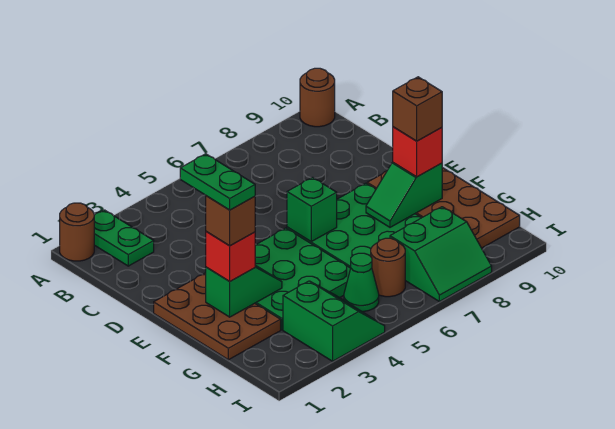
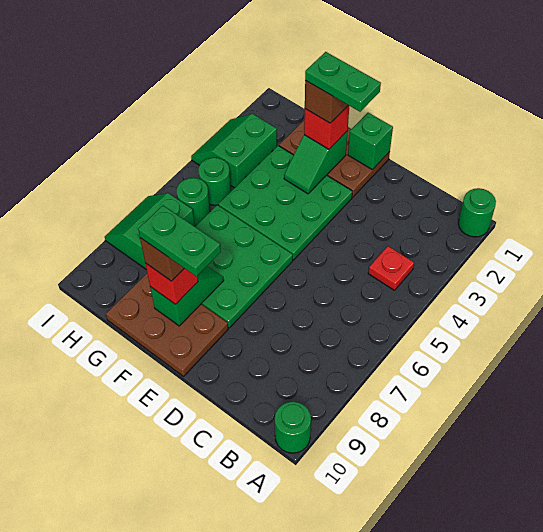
brown round brick A1 level 1 -> green round brick A1 level 1
green plate A2:B2 level 1 -> green plate E9:F9 level 5
brown round brick A10 level 1 -> green round brick A10 level 1
none -> red plate B4 level 1
green brick E6 level 2 -> green brick E1 level 2
brown plate E9:H10 level 1 -> brown plate E9:G10 level 1
green slope H3:I4 level 1 top 3 -> green slope H3:I4 level 1 top H
green cone H5 level 1 -> green round brick H5 level 1
brown round brick H6 level 1 -> green round brick H6 level 1

